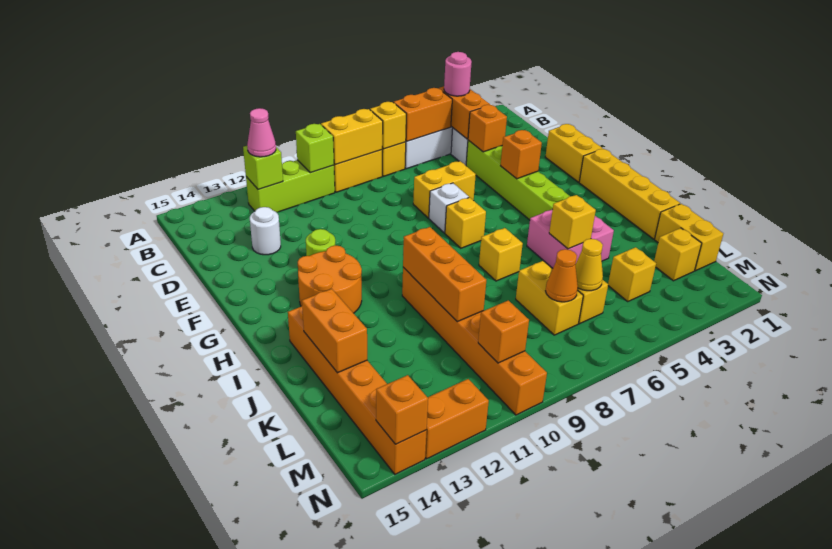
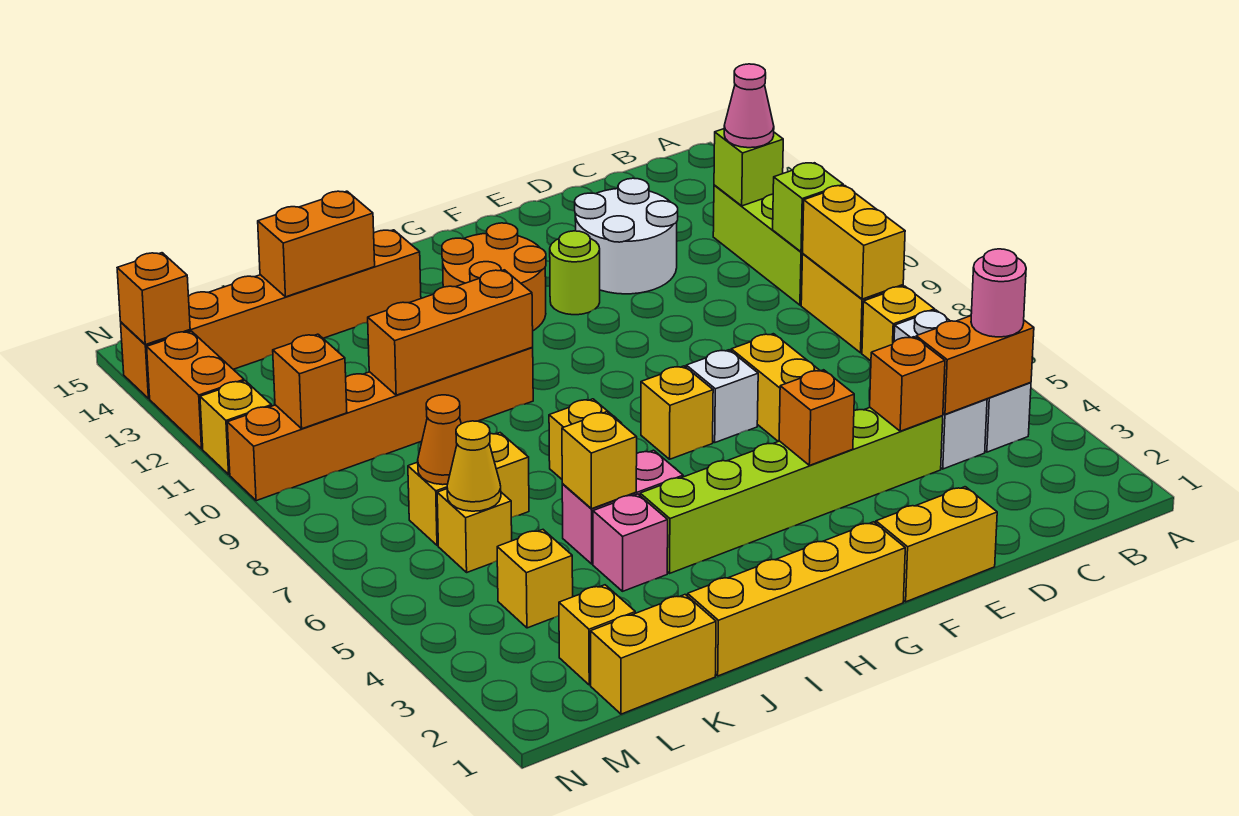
orange brick B5:B6 level 2 -> none
yellow brick B7 level 2 -> yellow brick N11 level 1
white round brick D13 level 1 -> white round brick D12:E13 level 1

